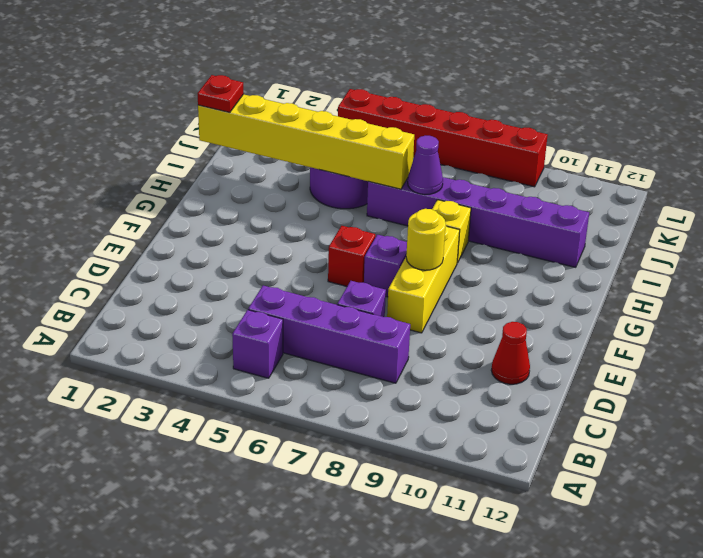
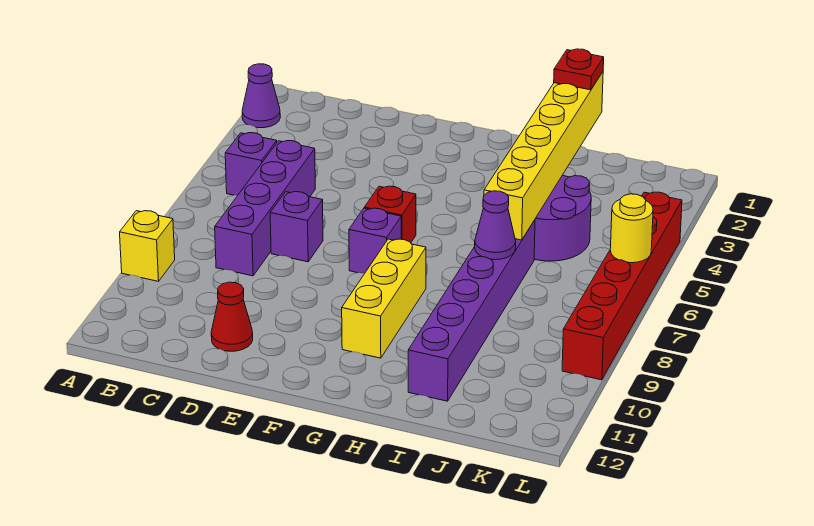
none -> purple cone A2 level 1
yellow brick E8:G8 level 1 -> yellow brick G8:G10 level 1
yellow round brick F8 level 2 -> yellow round brick L6 level 2
yellow brick H8 level 1 -> yellow brick A9 level 1

